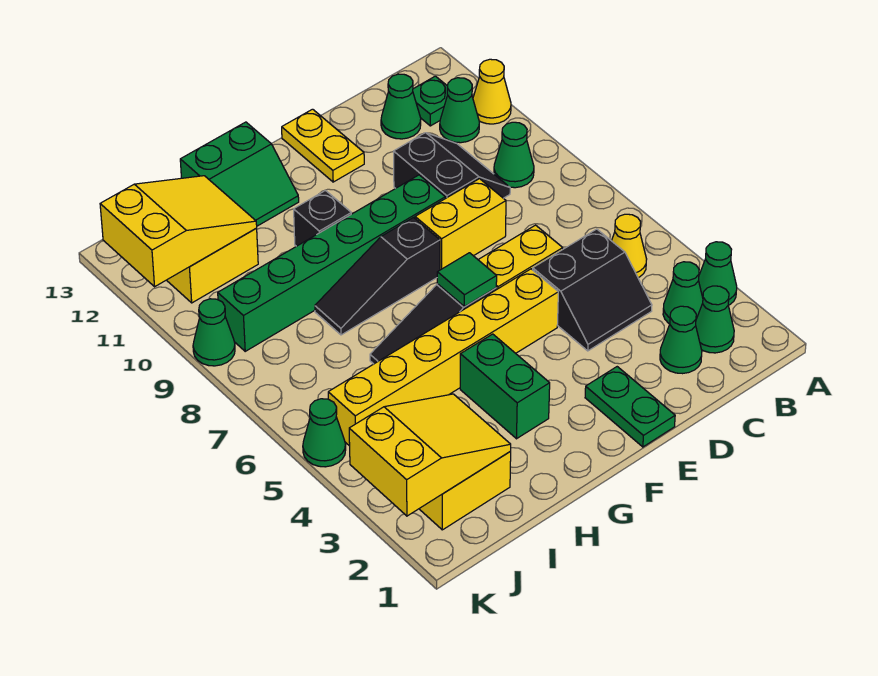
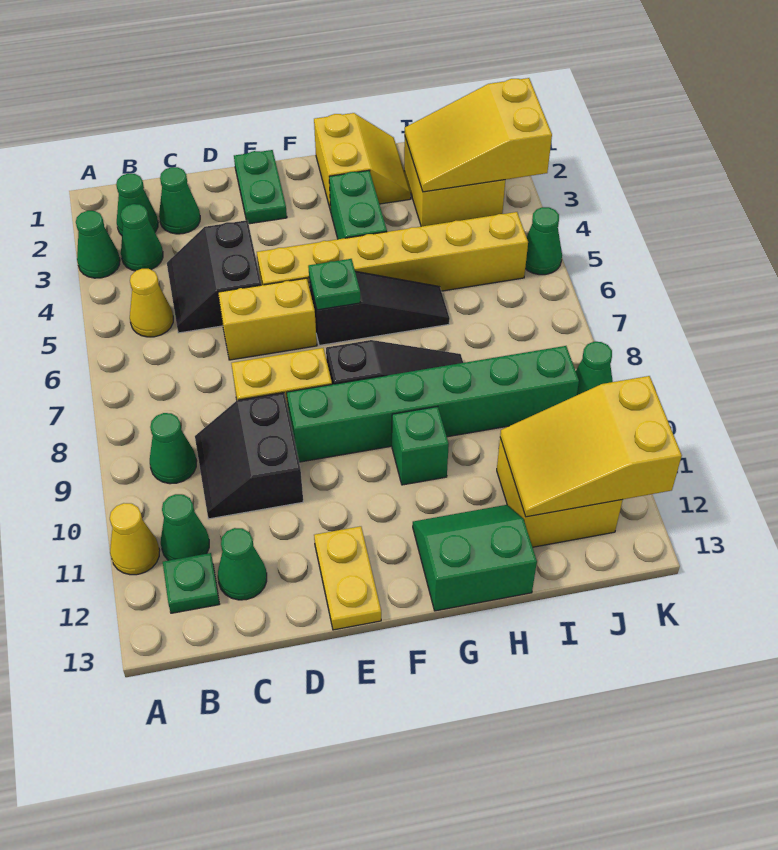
black slope C4:D5 level 1 top 5 -> black slope C4:D5 level 1 top D
green tile F6 level 2 -> green plate F6 level 2
none -> yellow slope G1:H2 level 1 top G
black brick G10 level 1 -> green brick G10 level 1

